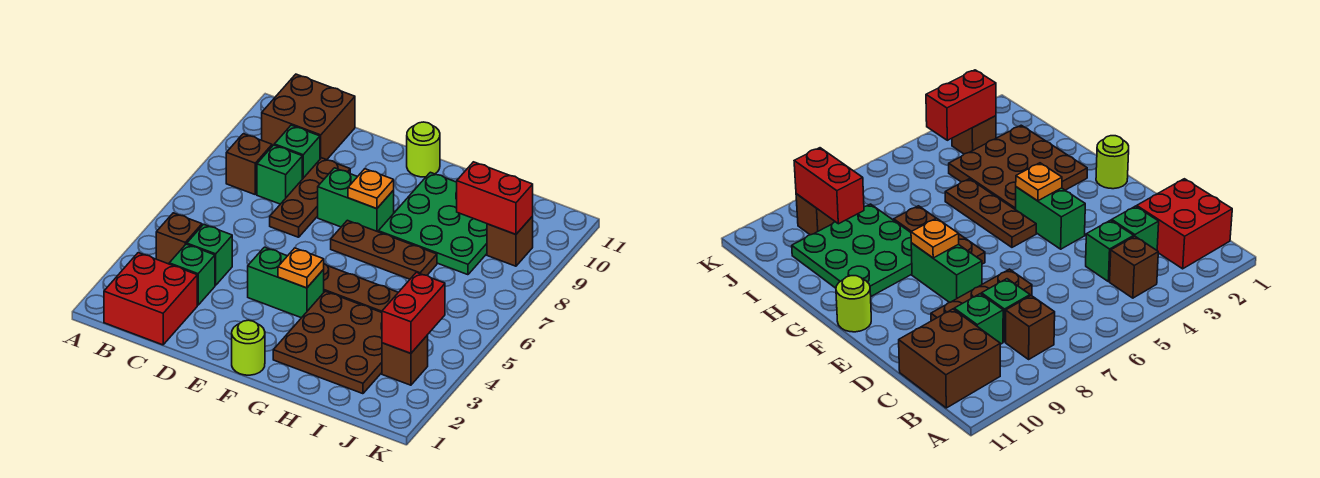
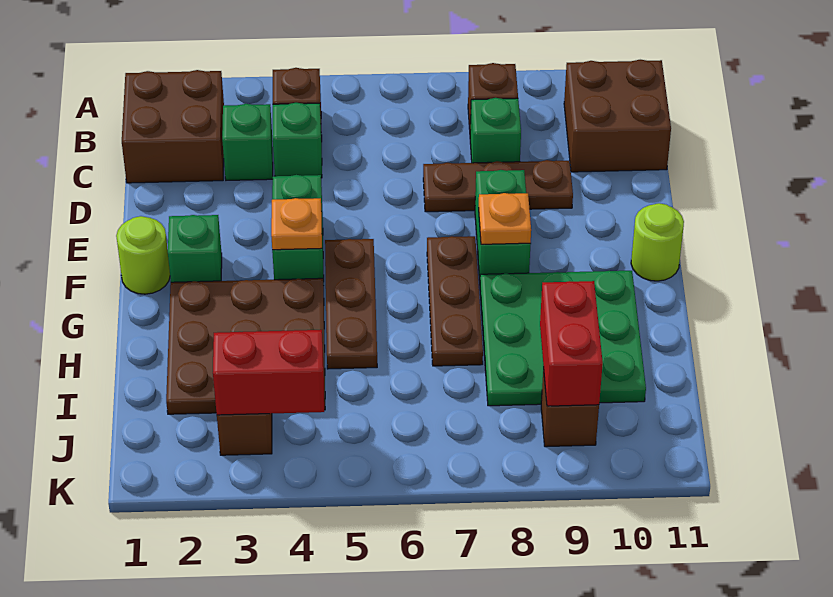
red brick B1:C2 level 1 -> brown brick B1:C2 level 1
green brick C9 level 1 -> green brick F2 level 1

